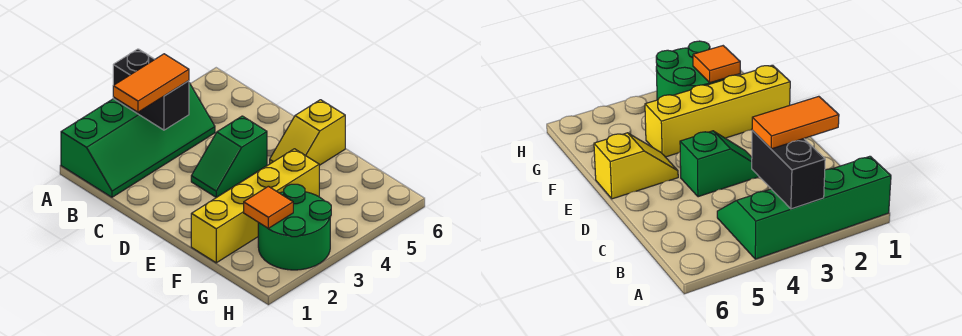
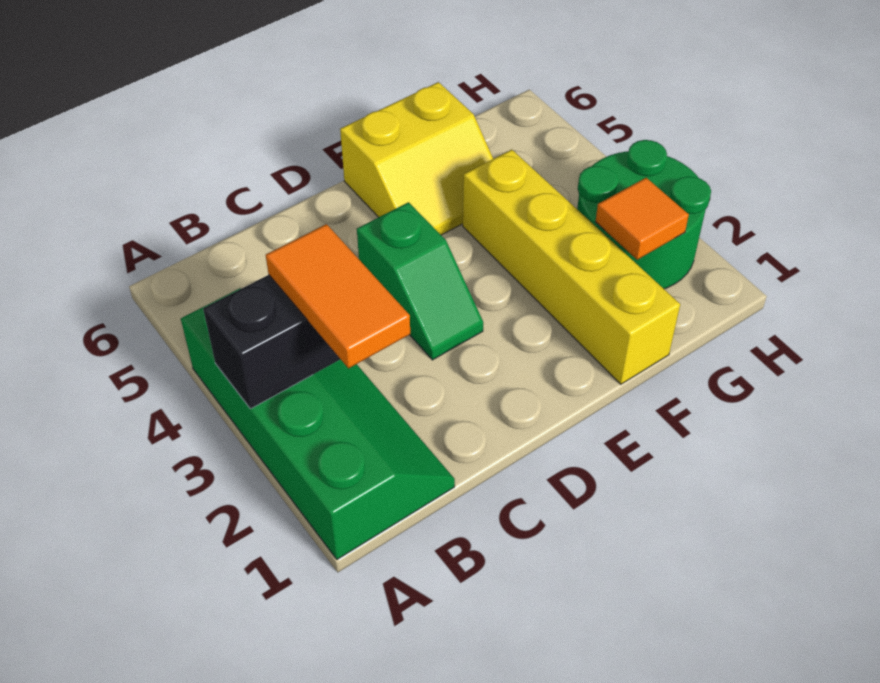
yellow slope E5:E6 level 1 top 6 -> yellow slope E5:F6 level 1 top 6

